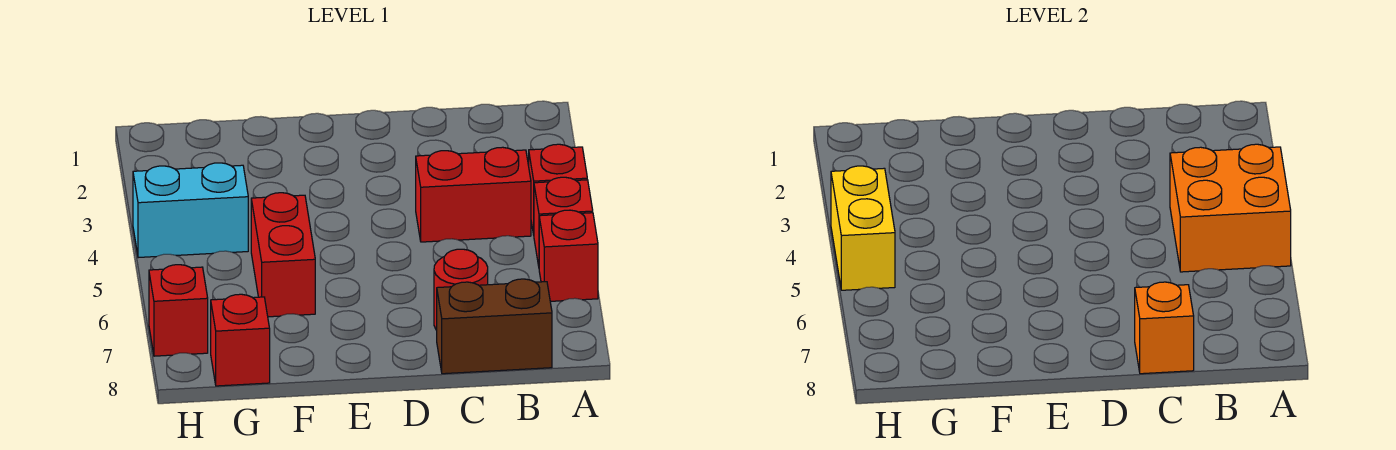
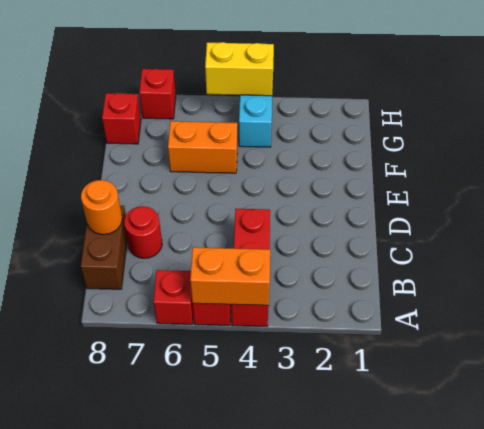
orange brick A4:B5 level 2 -> orange brick A4:A5 level 2
orange brick C8 level 2 -> orange round brick C8 level 2
red brick F5:F6 level 1 -> orange brick F5:F6 level 1

